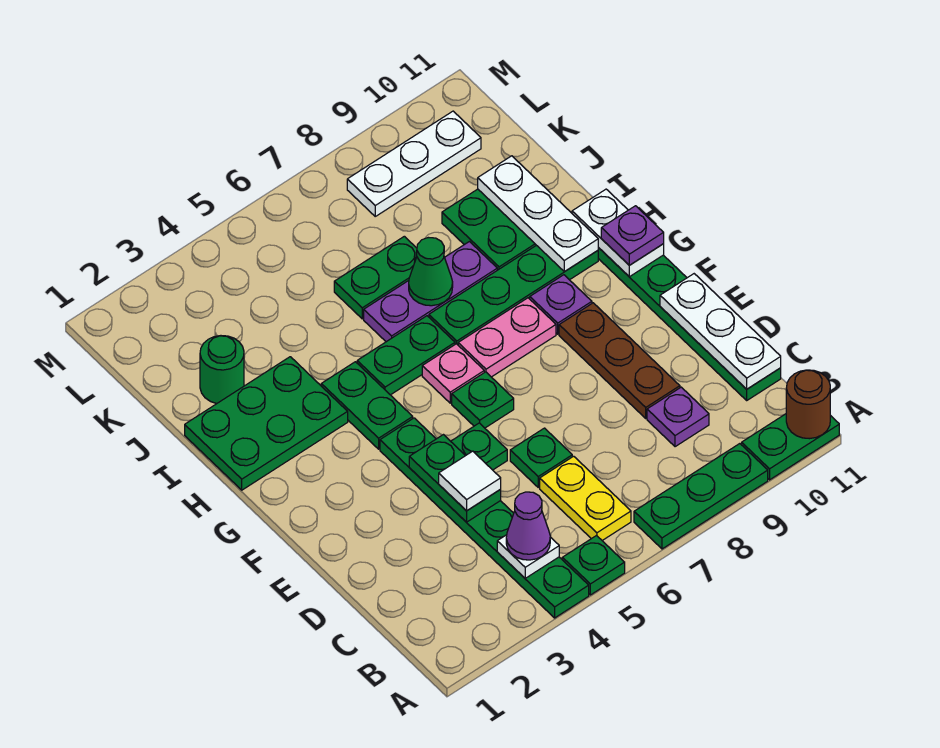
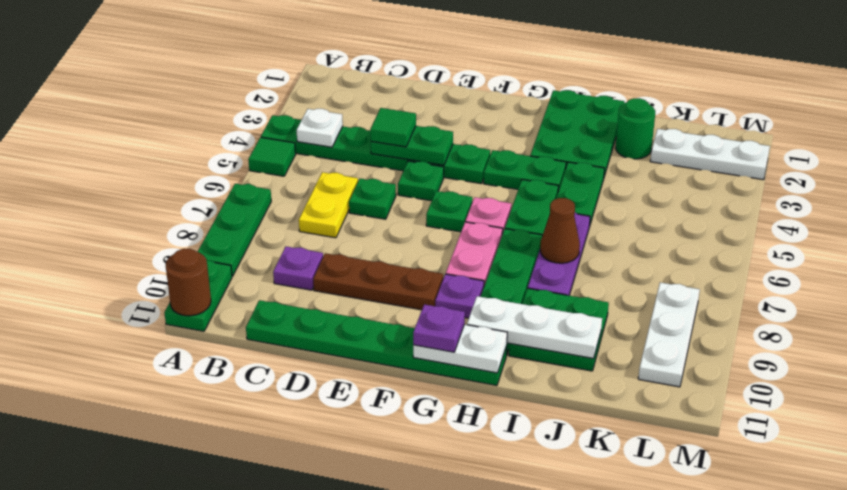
green plate A5 level 1 -> green tile A5 level 1
purple cone B4 level 3 -> none
yellow plate B6:C6 level 1 -> yellow plate C6:C7 level 1
white plate C11:E11 level 2 -> white plate K2:M2 level 1
white tile D4 level 3 -> green tile D4 level 3
green cone I7 level 2 -> brown cone I7 level 2
green plate J6:J7 level 1 -> green plate I4:I5 level 1

